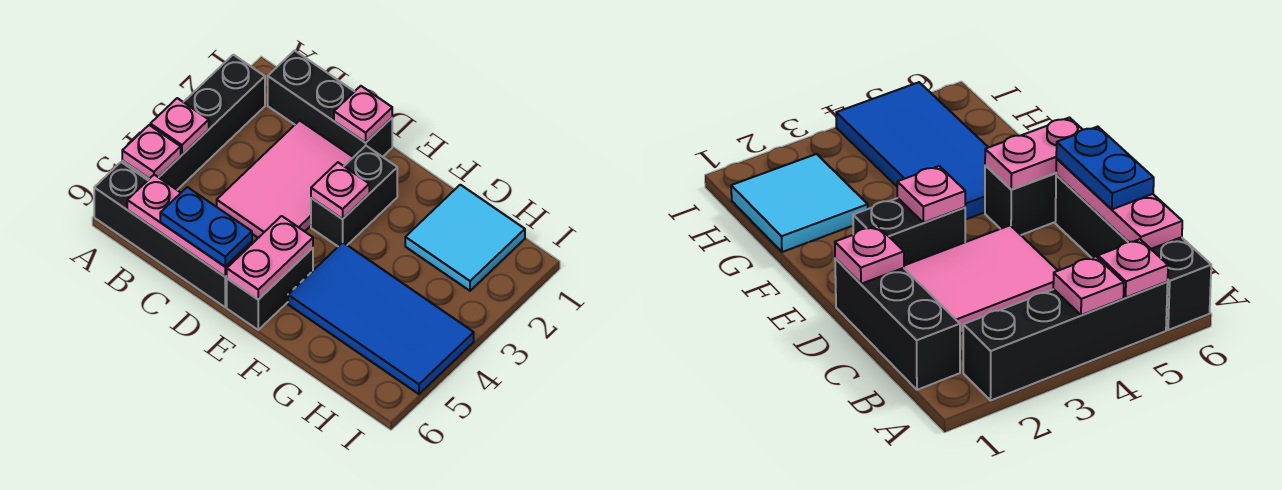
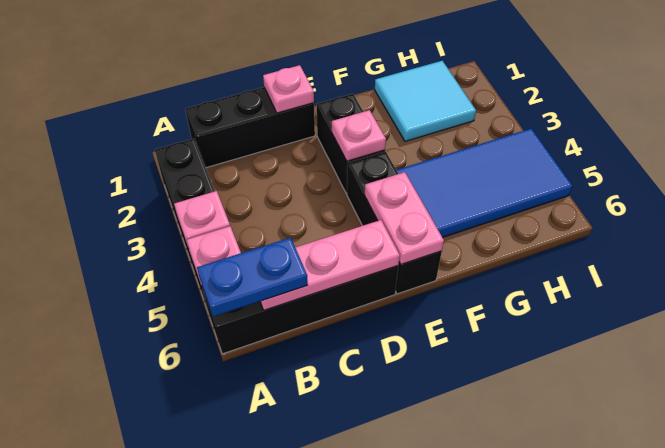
pink tile C2:D4 level 1 -> none
blue plate C6:D6 level 3 -> blue plate A6:B6 level 3
black brick E5:E6 level 1 -> black brick E4:E6 level 1

